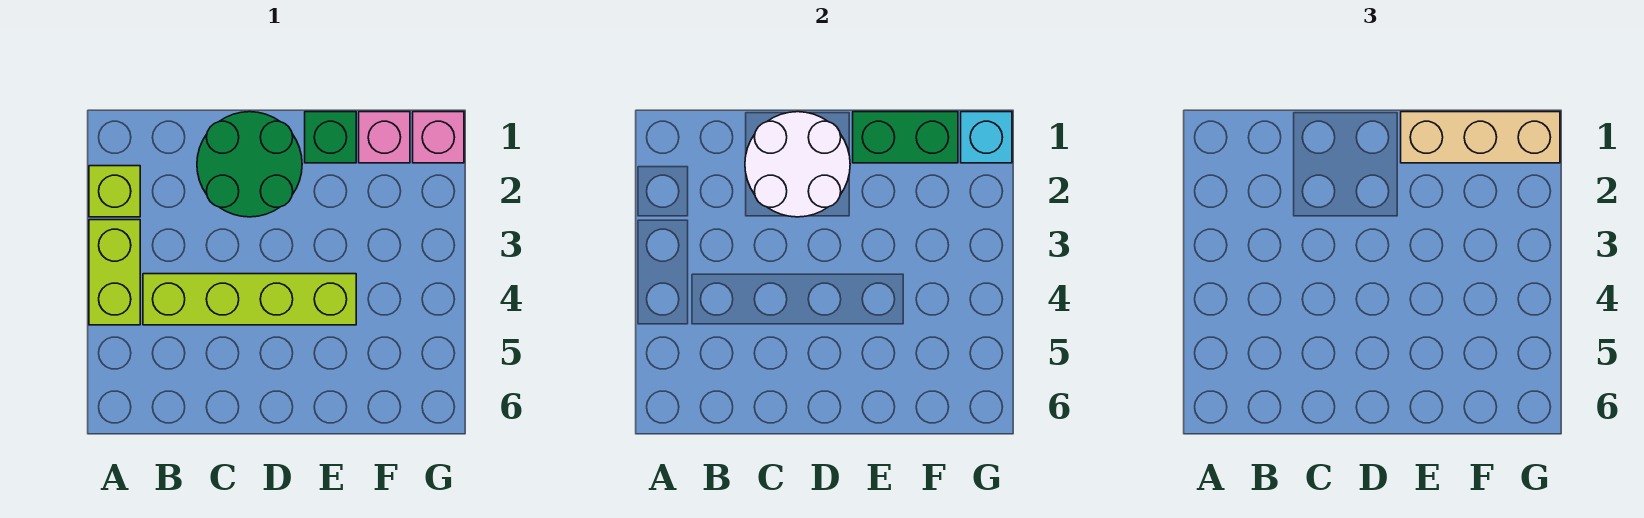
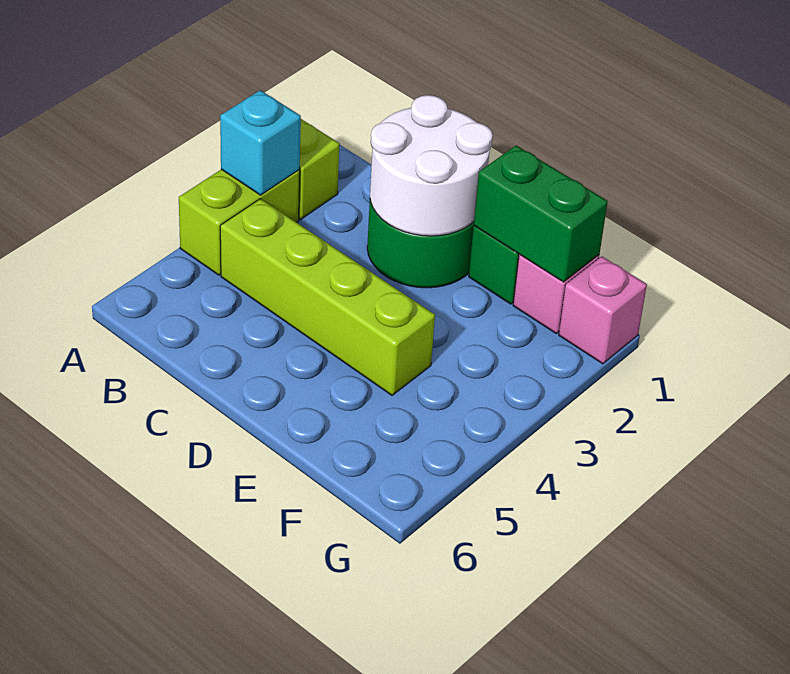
tan brick E1:G1 level 3 -> none
cyan brick G1 level 2 -> cyan brick A3 level 2

